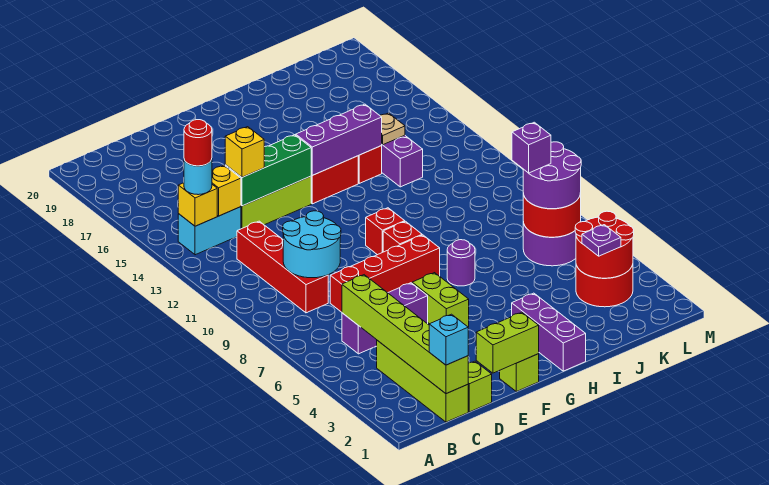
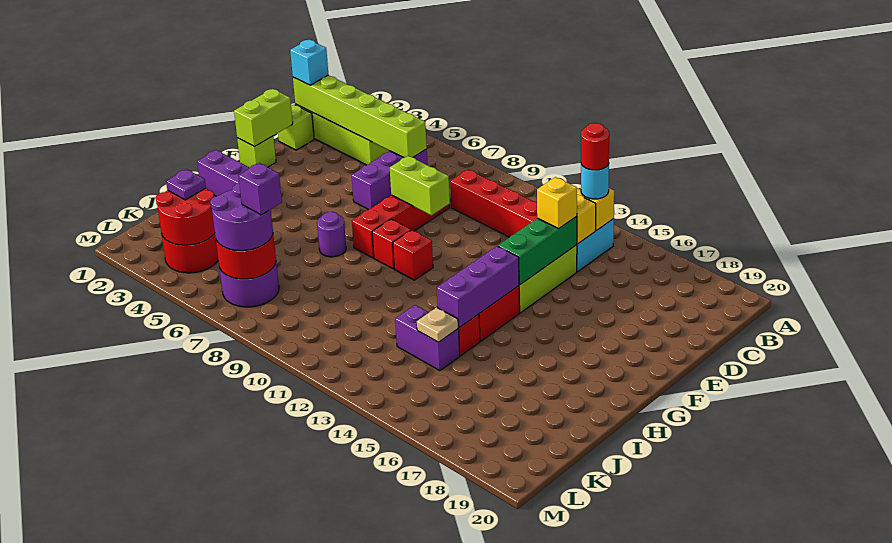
cyan round brick C9:D10 level 2 -> none
lime brick F5:F6 level 1 -> lime brick E8:E9 level 2

